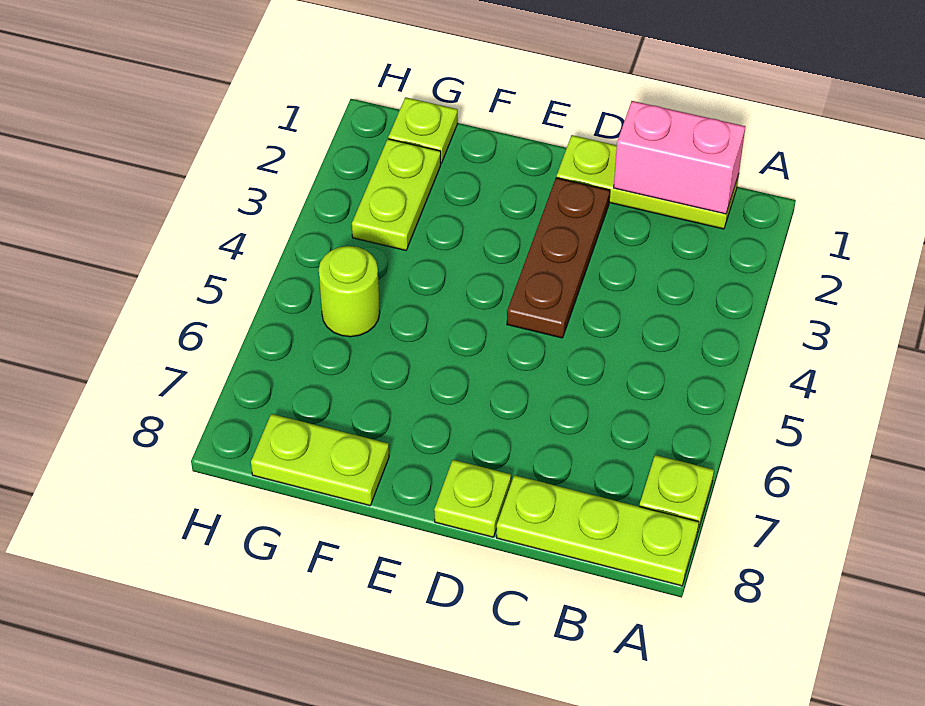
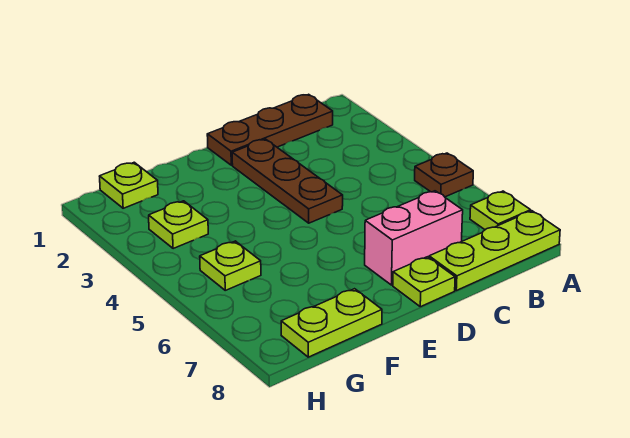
none -> brown plate A5 level 1
lime plate B1:D1 level 1 -> brown plate B1:D1 level 1
pink brick B1:C1 level 2 -> pink brick C7:D7 level 1
lime plate G2:G3 level 1 -> lime plate G3 level 1
lime round brick G5 level 1 -> lime plate G5 level 1

